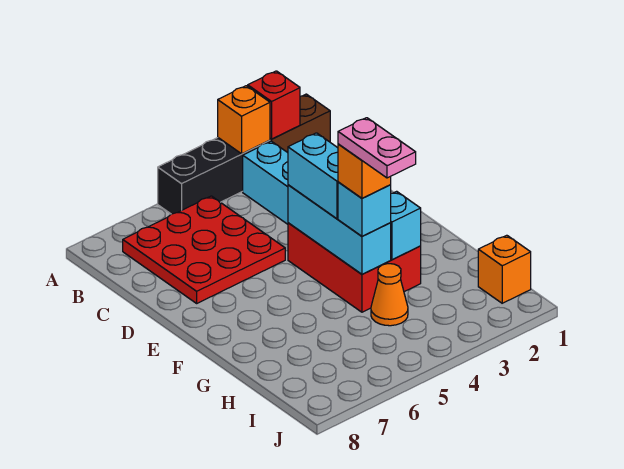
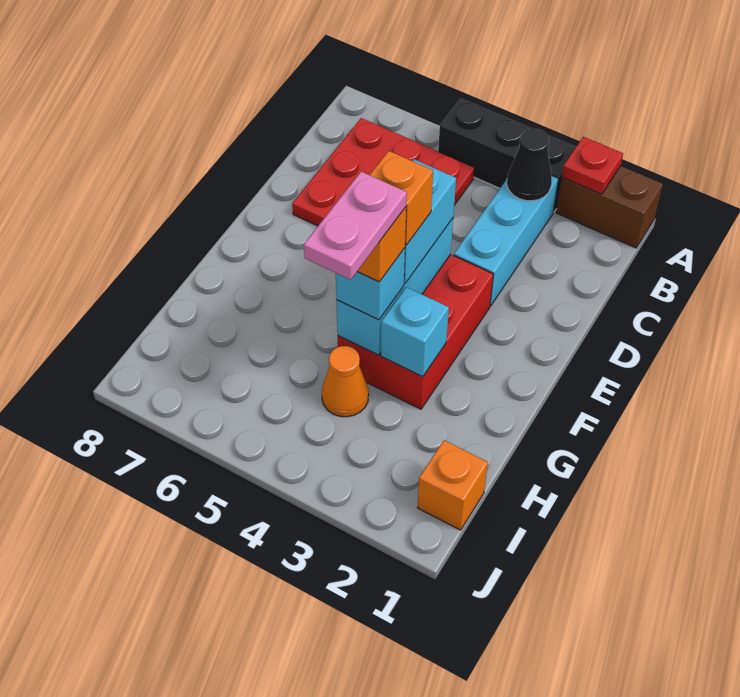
red brick A2 level 2 -> red plate A2 level 2
orange brick A3 level 2 -> orange brick F4 level 4
none -> black cone B3 level 2

